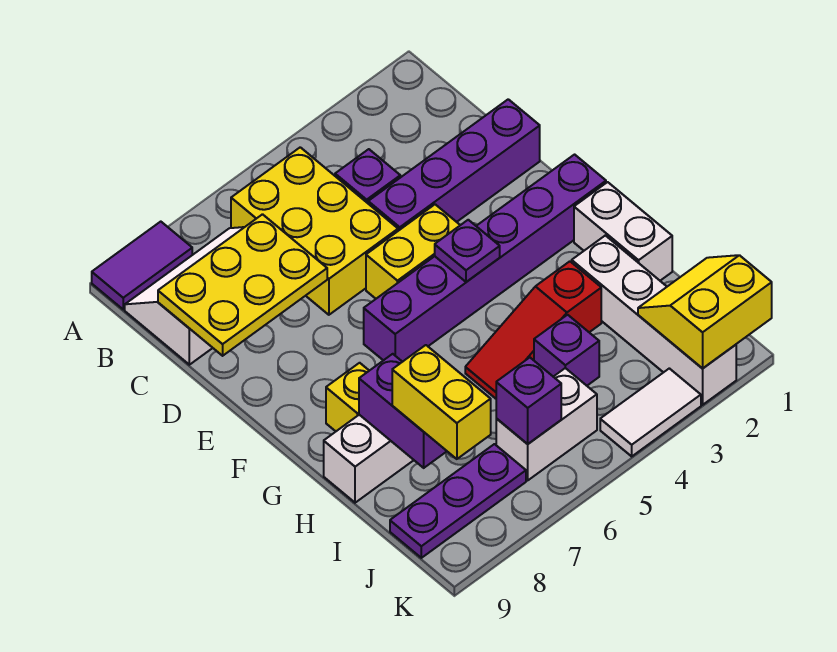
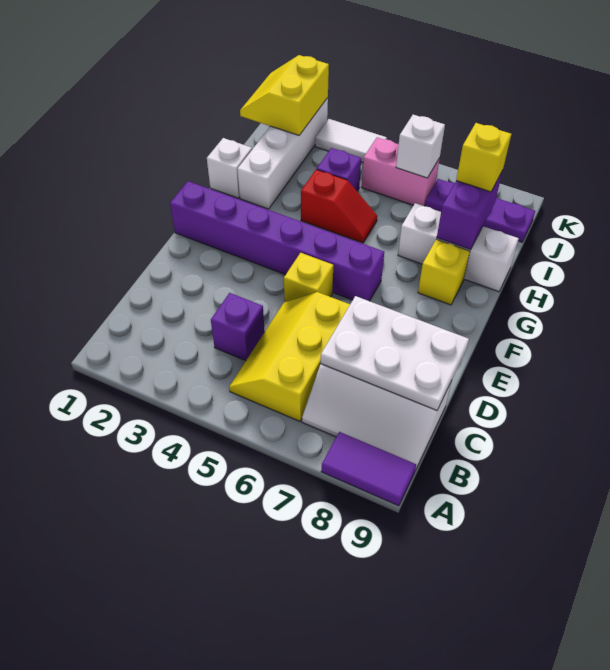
yellow brick B5:D6 level 1 -> yellow slope B5:D6 level 1 top 6
yellow plate C7:D9 level 2 -> white plate C7:D9 level 2
purple brick D1:D4 level 1 -> none
yellow brick E4:E5 level 1 -> yellow brick E5 level 1
purple plate F4 level 2 -> none
white brick G1:H1 level 1 -> white brick H1 level 1
red slope H3:H5 level 1 top 3 -> red slope H4:H5 level 1 top 4
yellow brick I8:J8 level 3 -> yellow brick I8 level 3
yellow slope J1:K2 level 2 top K -> yellow slope J1:K2 level 2 top 2
white brick J5:J6 level 1 -> pink brick J5:J6 level 1
purple brick J6 level 2 -> white brick J6 level 2

